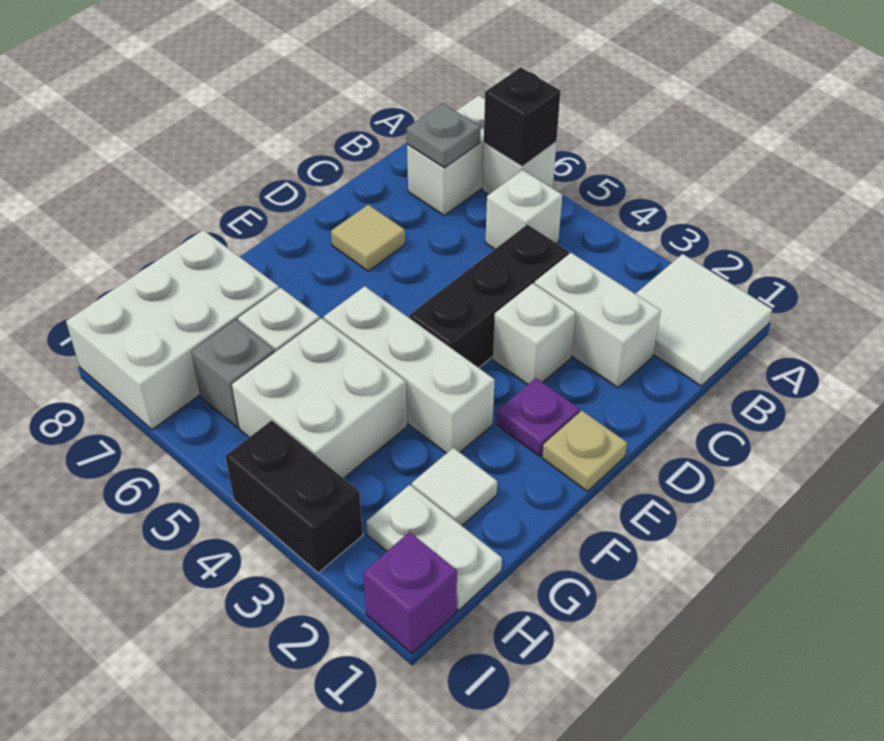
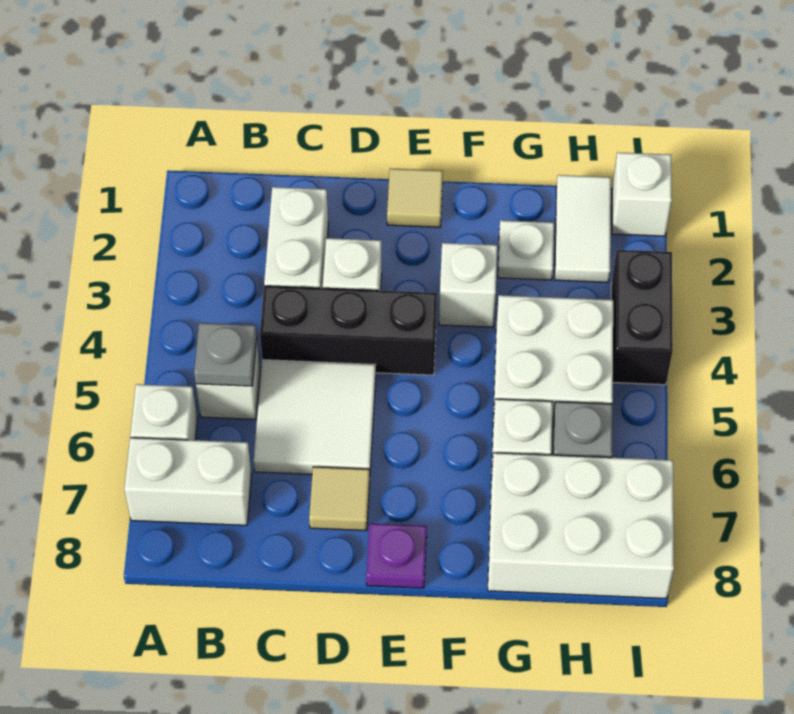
white tile A1:B2 level 1 -> white tile C5:D6 level 1
black brick A6 level 2 -> none
grey plate B7 level 2 -> grey plate B5 level 2
tan plate E1 level 1 -> tan tile E1 level 1
purple plate E2 level 1 -> purple plate E8 level 1
white brick F3:F5 level 1 -> white brick F3 level 1
white tile G2 level 1 -> white plate G2 level 1
white plate H1:H2 level 1 -> white tile H1:H2 level 1
purple brick I1 level 1 -> white brick I1 level 1

